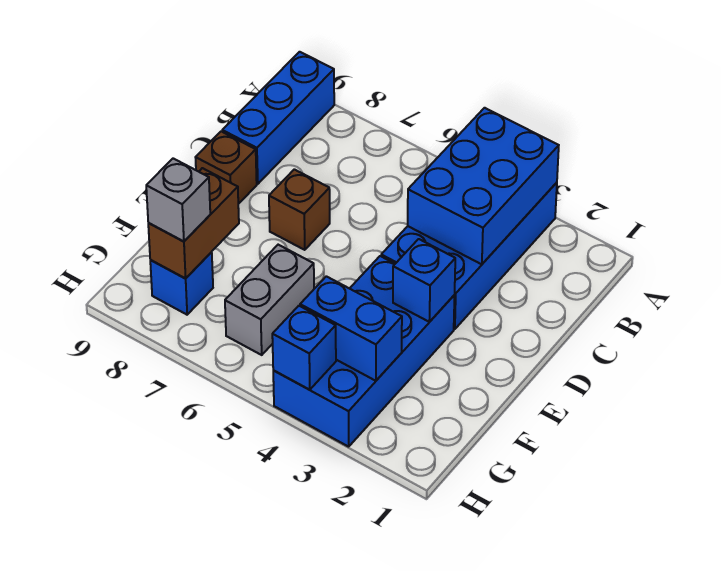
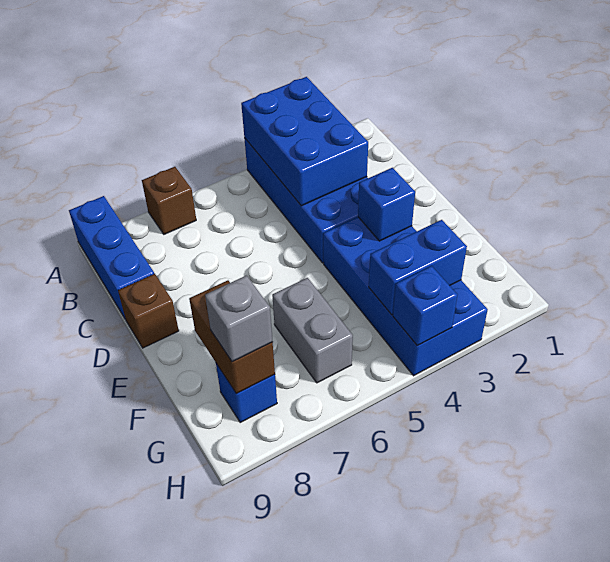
brown brick D7 level 1 -> brown brick A7 level 1

